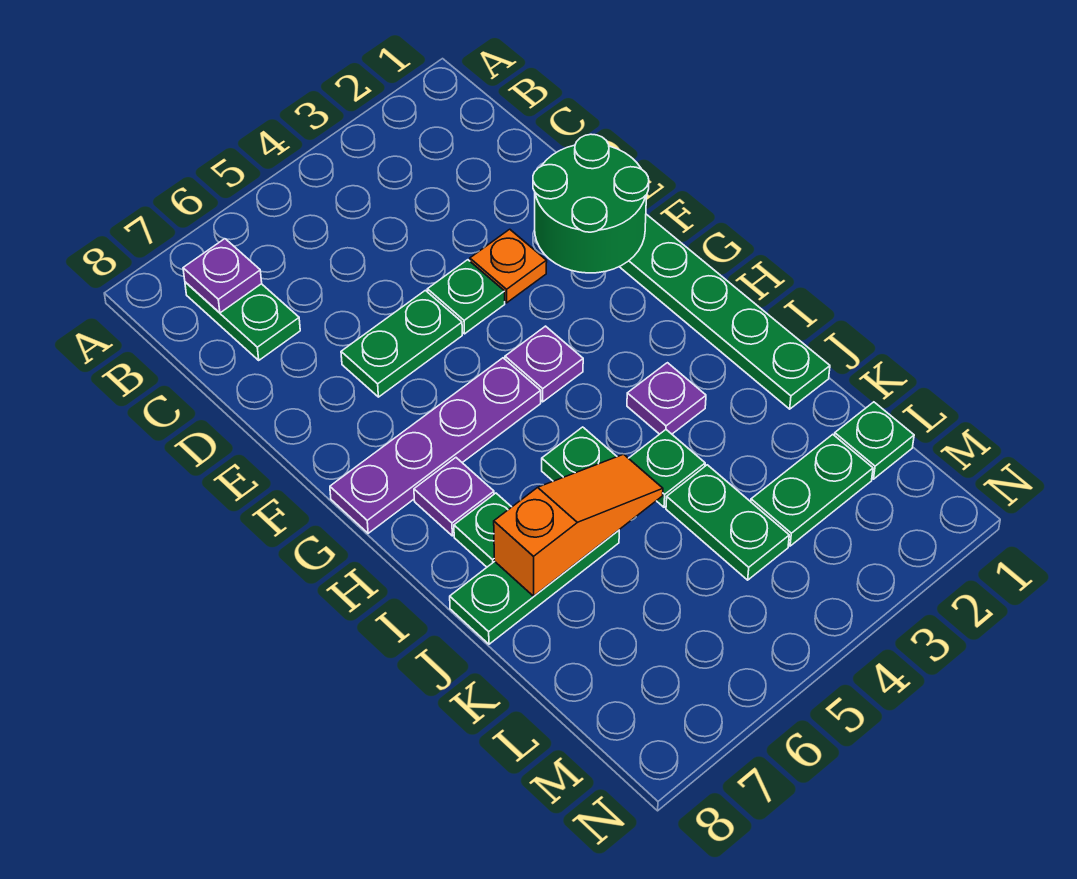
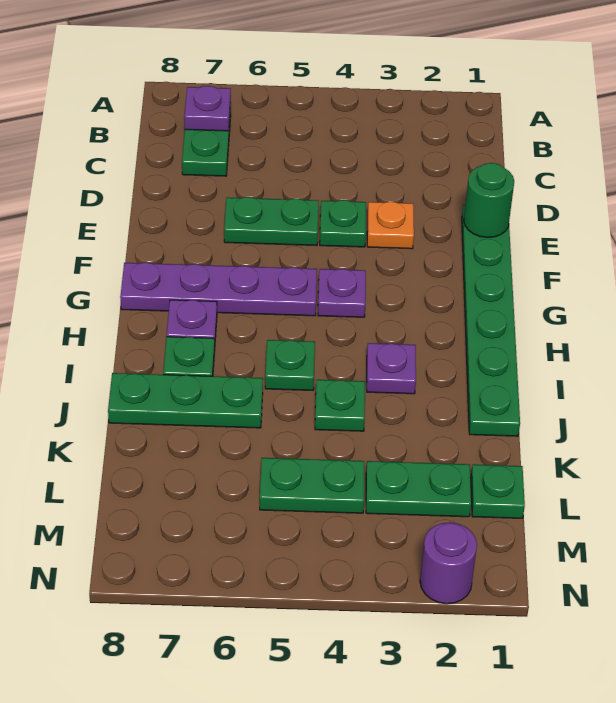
green round brick E1:F2 level 2 -> green round brick E1 level 2
orange slope J5:J7 level 2 top 7 -> none
green plate K4:L4 level 1 -> green plate L4:L5 level 1
none -> purple round brick N2 level 1

